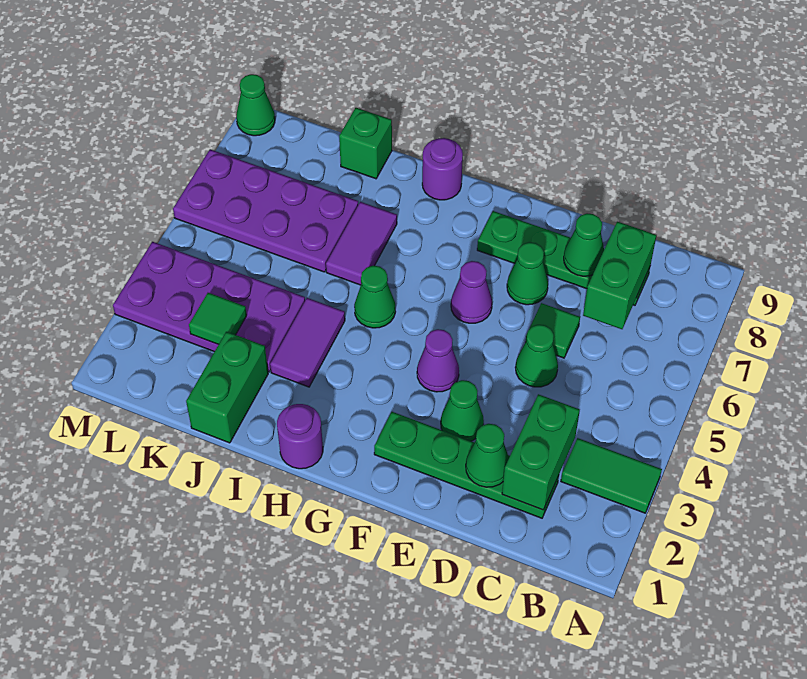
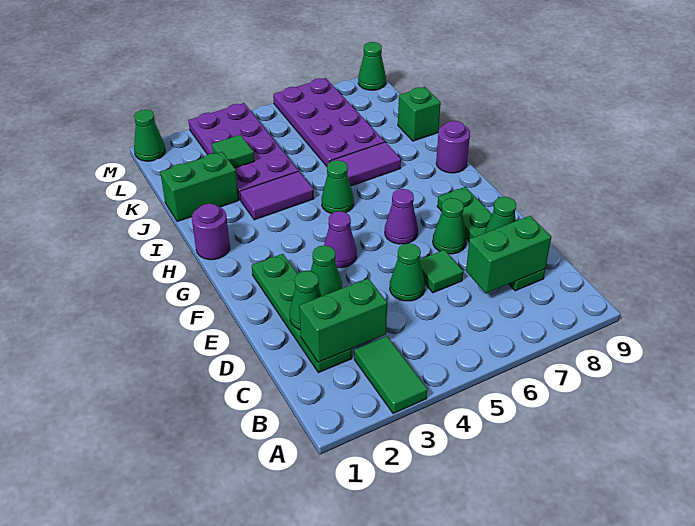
none -> green cone M1 level 1

